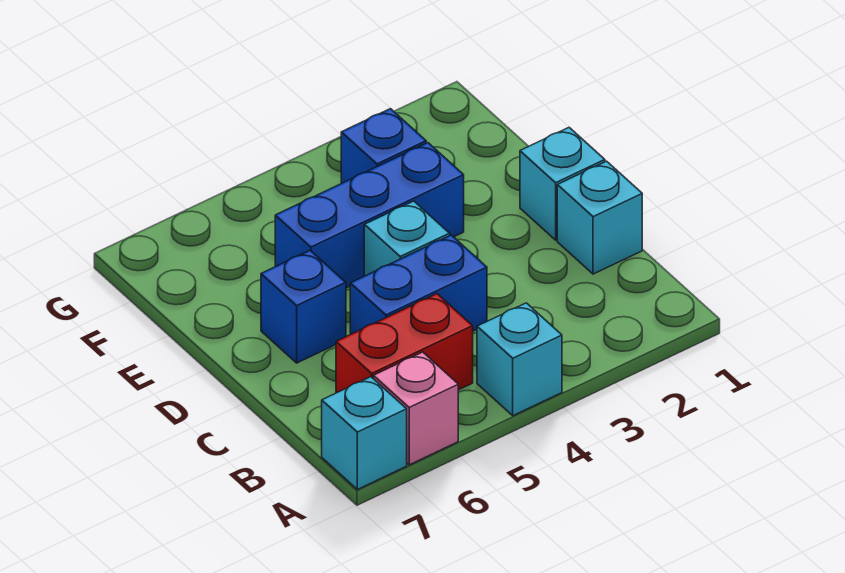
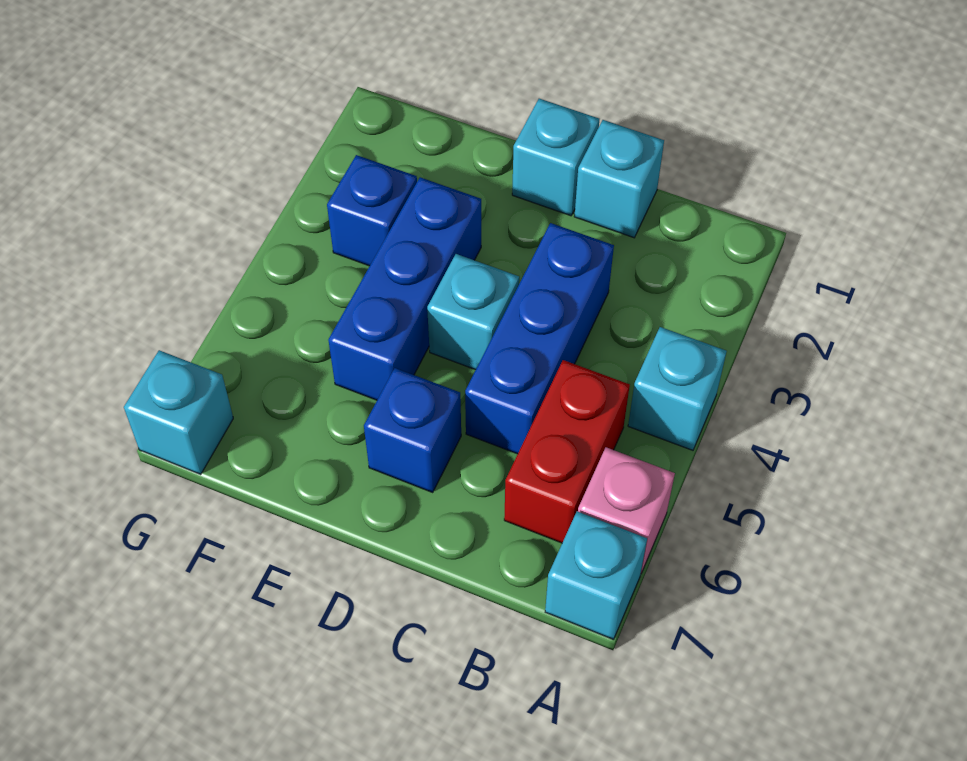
blue brick C4:C5 level 1 -> blue brick C3:C5 level 1
none -> cyan brick G7 level 1

